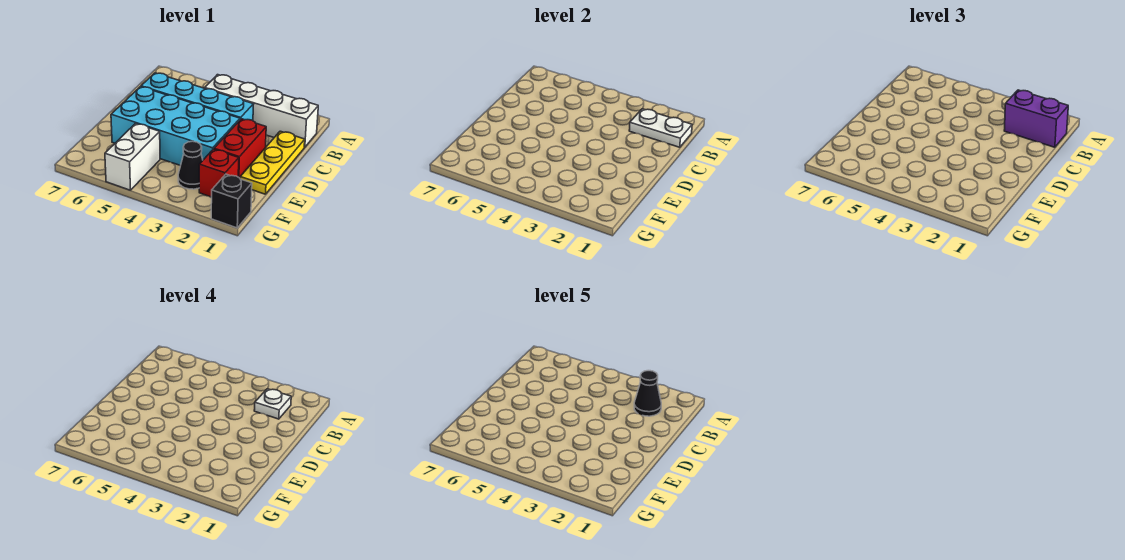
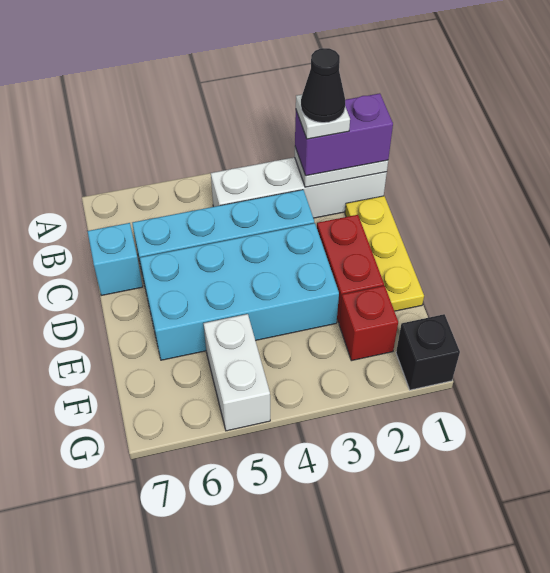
none -> cyan brick C7 level 1
black cone F3 level 1 -> none

